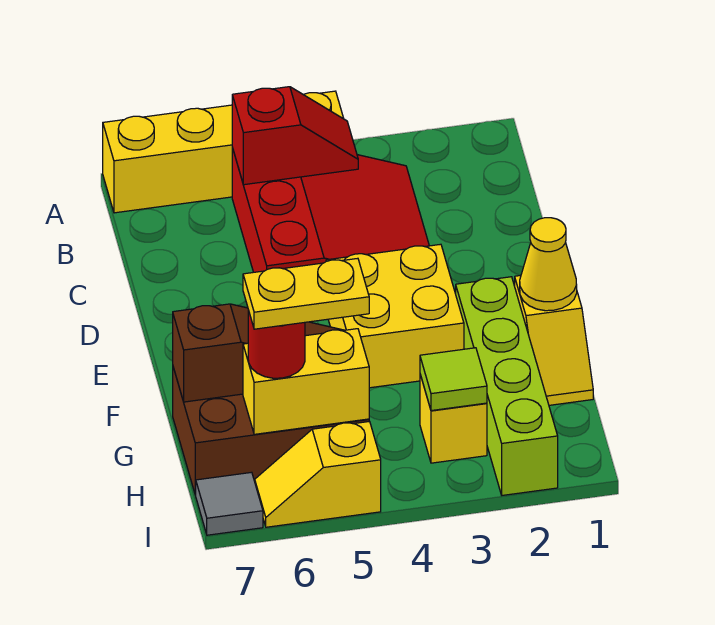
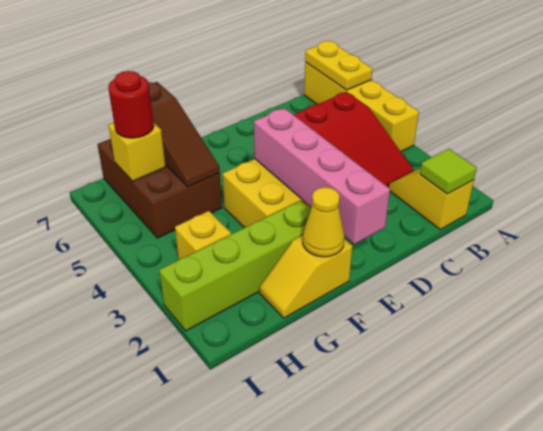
red slope B4:B5 level 2 top 5 -> none
none -> pink brick E1:E4 level 2
lime tile H3 level 2 -> lime tile B1 level 2
yellow brick H5:H6 level 2 -> yellow brick H6 level 2
yellow plate H5:H6 level 4 -> yellow plate A6:A7 level 2
yellow slope I5:I6 level 1 top 5 -> yellow slope B1:B2 level 1 top 1
grey tile I7 level 1 -> none

